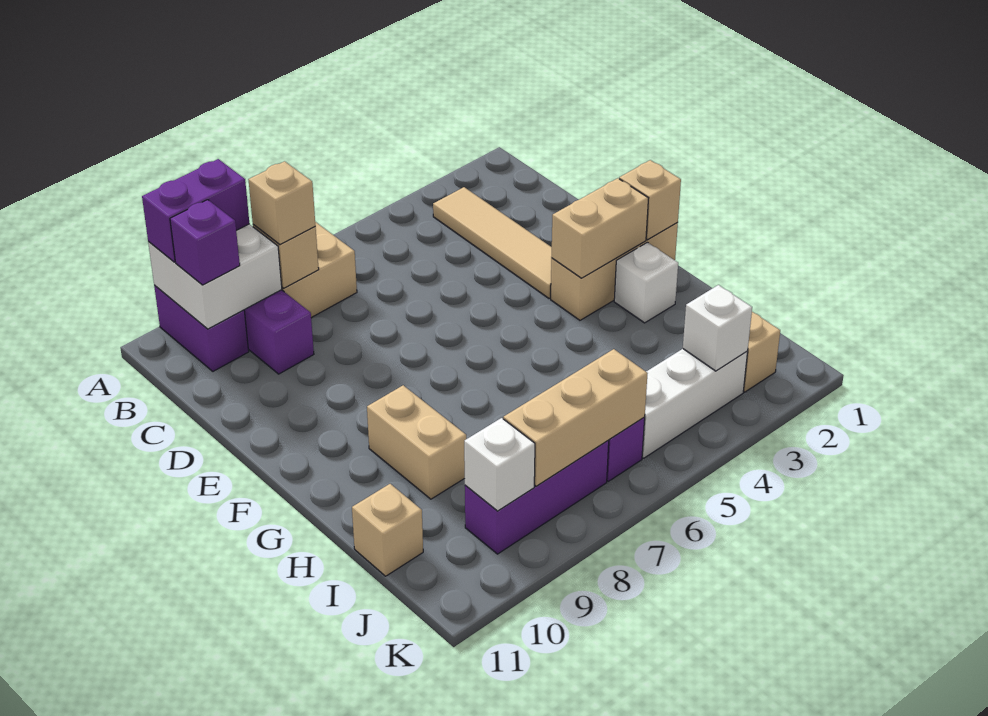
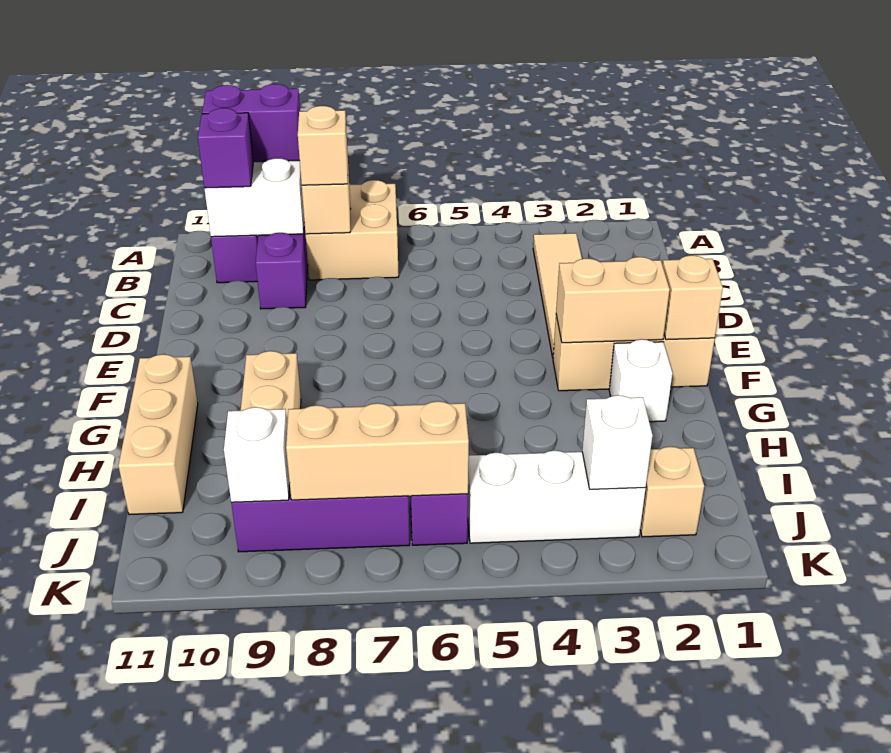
tan brick I11 level 1 -> tan brick G11:I11 level 1

